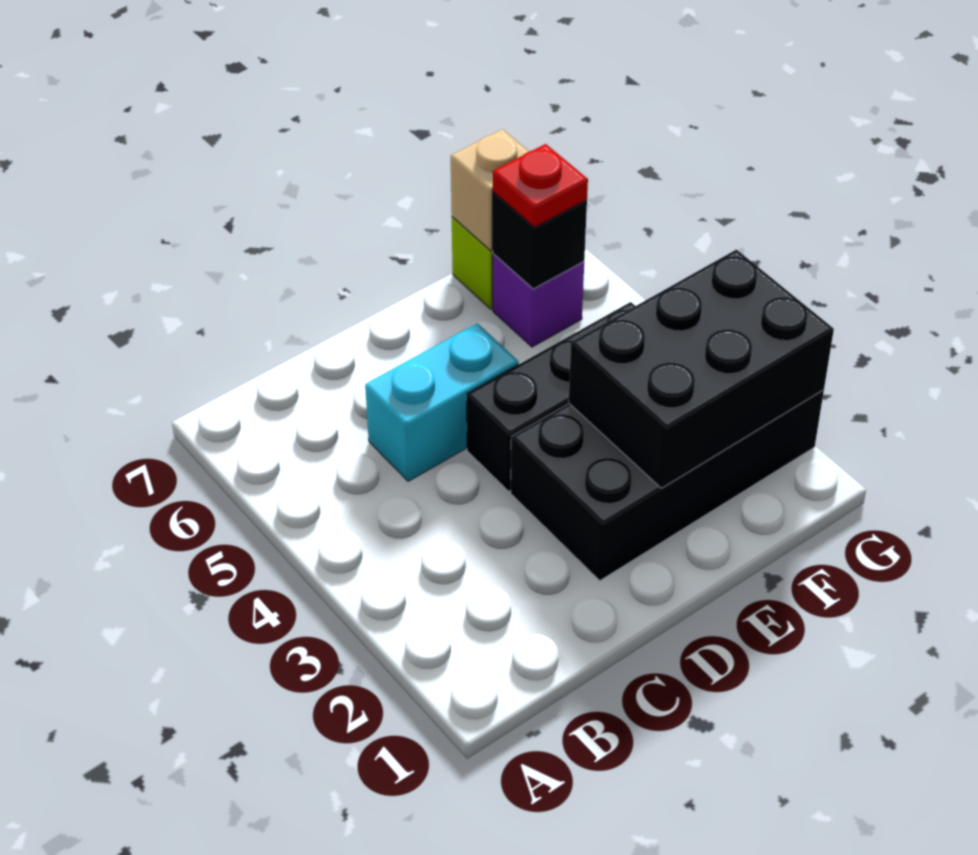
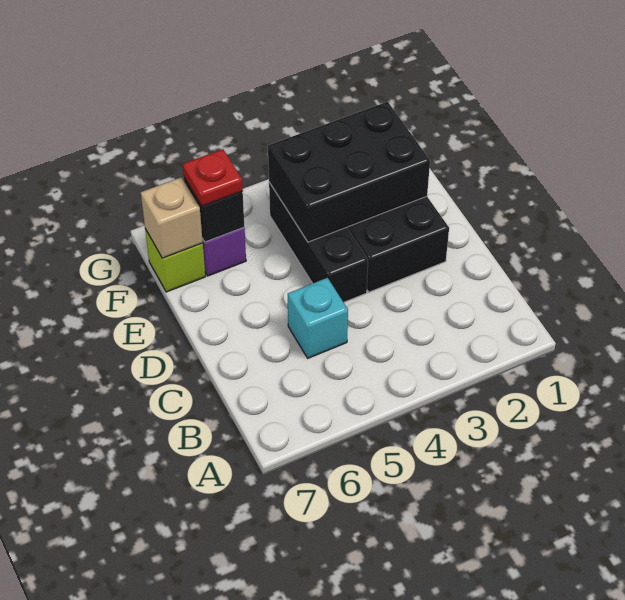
cyan brick C5:D5 level 1 -> cyan brick C5 level 1
black brick E2:G3 level 2 -> black brick E2:F4 level 2

